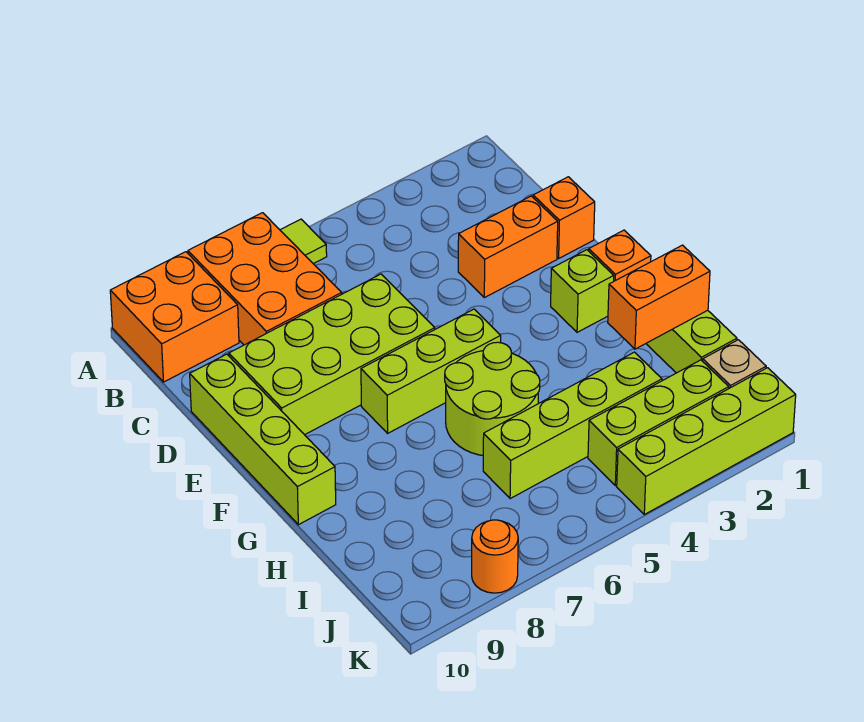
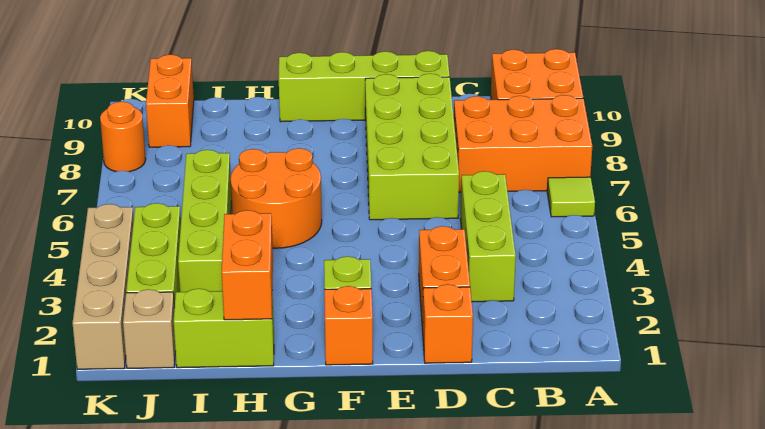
lime brick F5:F7 level 1 -> lime brick C3:C5 level 1
lime round brick G5:H6 level 1 -> orange round brick G5:H6 level 1
none -> orange brick J9:J10 level 1
lime brick K1:K4 level 1 -> tan brick K1:K4 level 1

